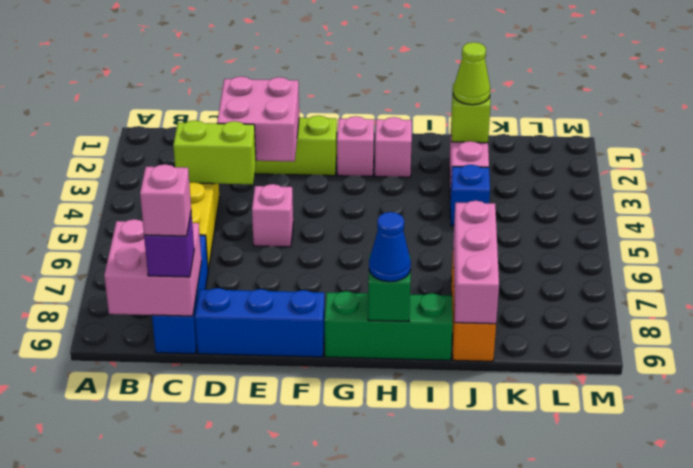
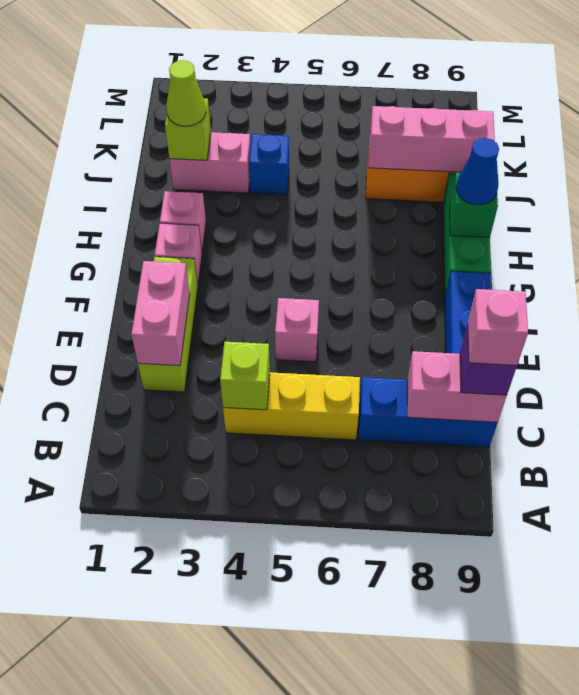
pink brick B8:C9 level 2 -> pink brick C8:C9 level 2
lime brick C4:D4 level 2 -> lime brick C4 level 2
pink brick D2:E3 level 2 -> pink brick D2:E2 level 2

